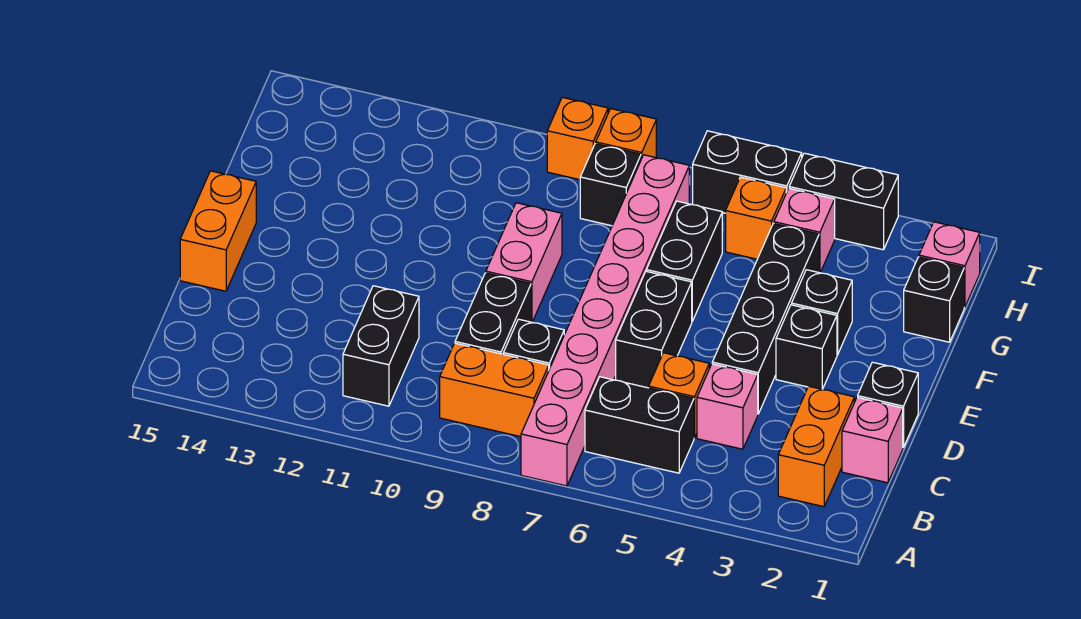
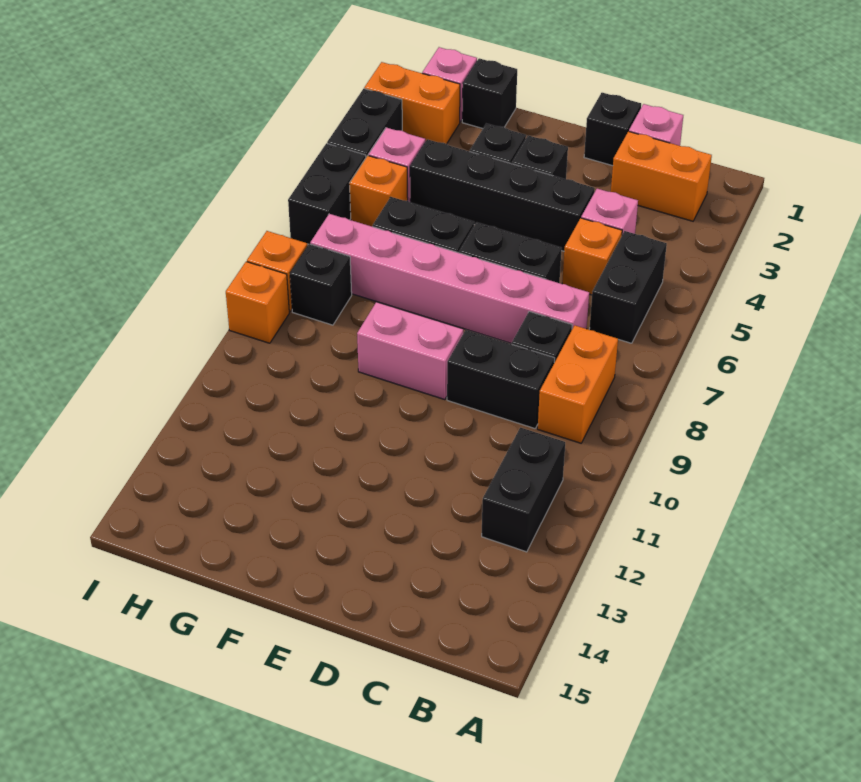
pink brick A7:H7 level 1 -> pink brick C7:H7 level 1
black brick B11:C11 level 1 -> black brick B11:B12 level 1
orange brick D15:E15 level 1 -> orange brick H2:I2 level 1

